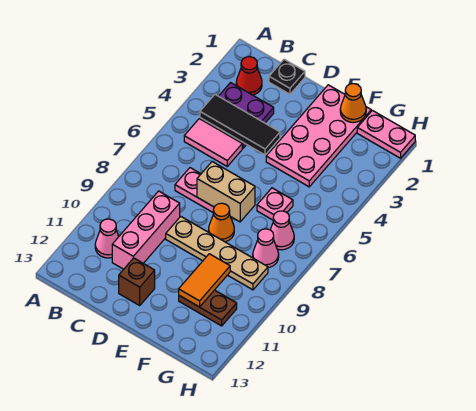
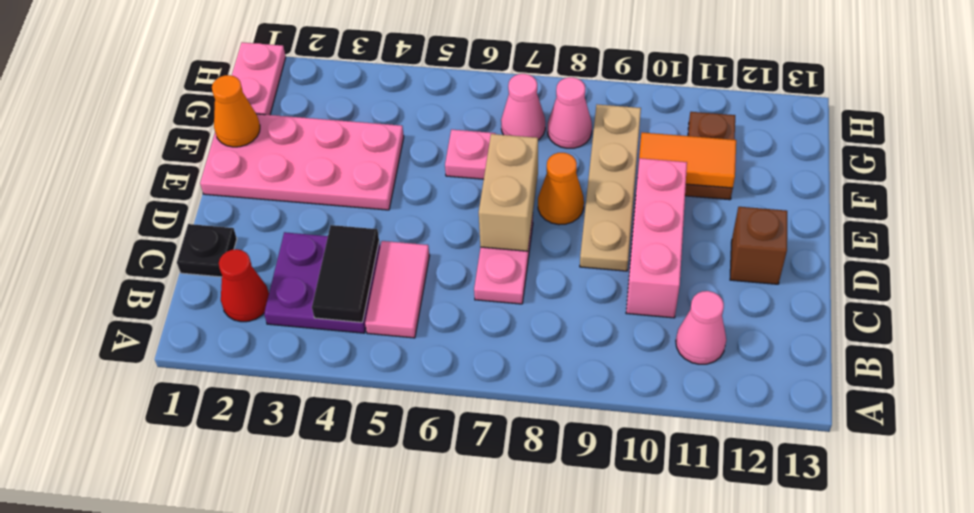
black tile B4:D4 level 2 -> black tile B4:C4 level 2
pink brick C9:C11 level 1 -> pink brick C10:E10 level 1

